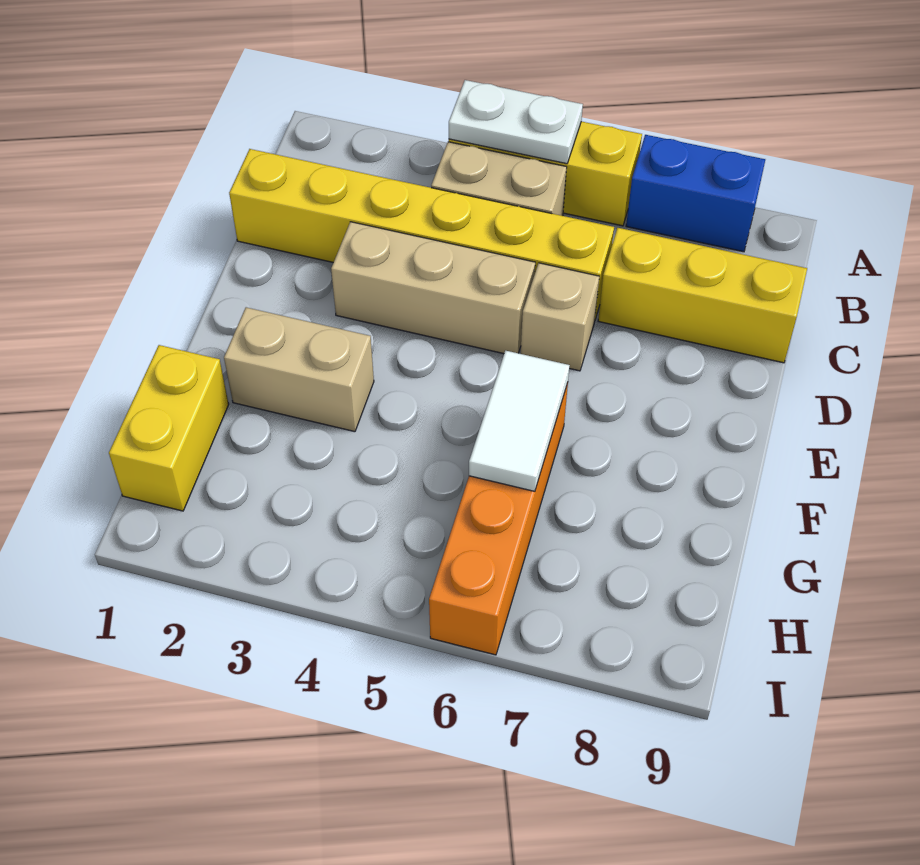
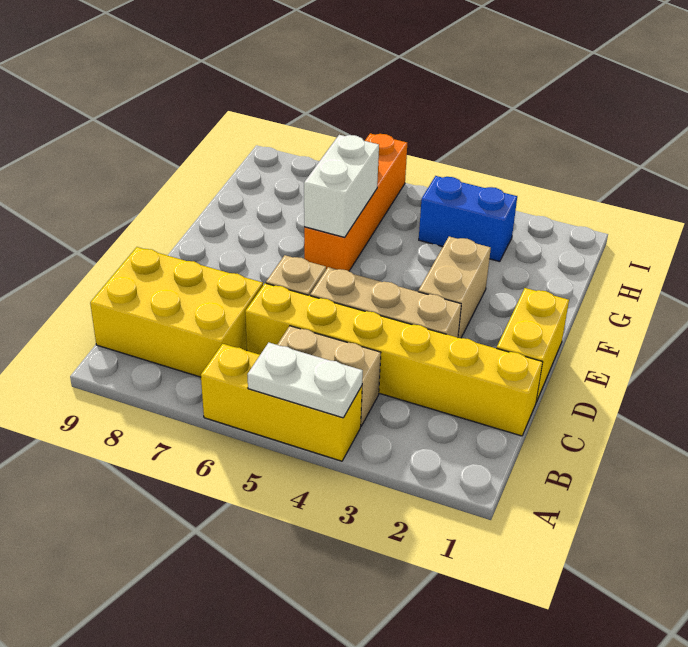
blue brick A7:A8 level 1 -> blue brick H3:H4 level 1
yellow brick C7:C9 level 1 -> yellow brick B7:C9 level 1
tan brick F2:F3 level 1 -> tan brick E3:F3 level 1
white tile F6:G6 level 2 -> white brick F6:G6 level 2
yellow brick G1:H1 level 1 -> yellow brick D1:E1 level 1

